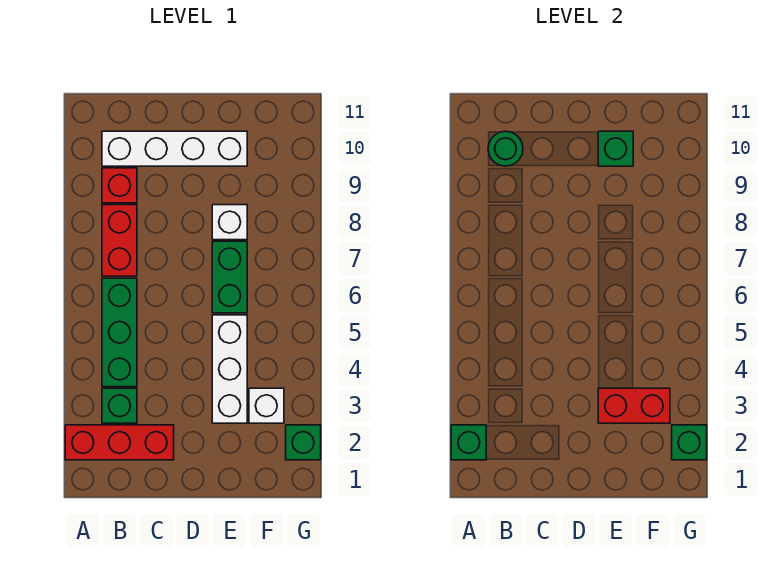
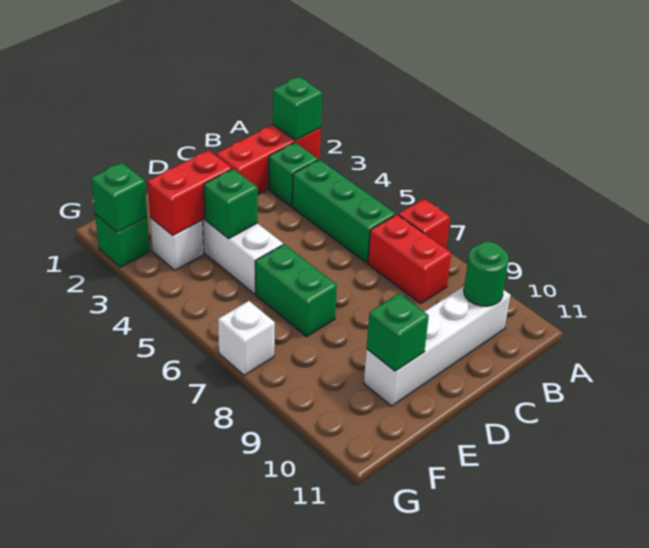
red brick B9 level 1 -> red brick A7 level 1
none -> green brick E4 level 2
white brick E8 level 1 -> white brick G7 level 1

